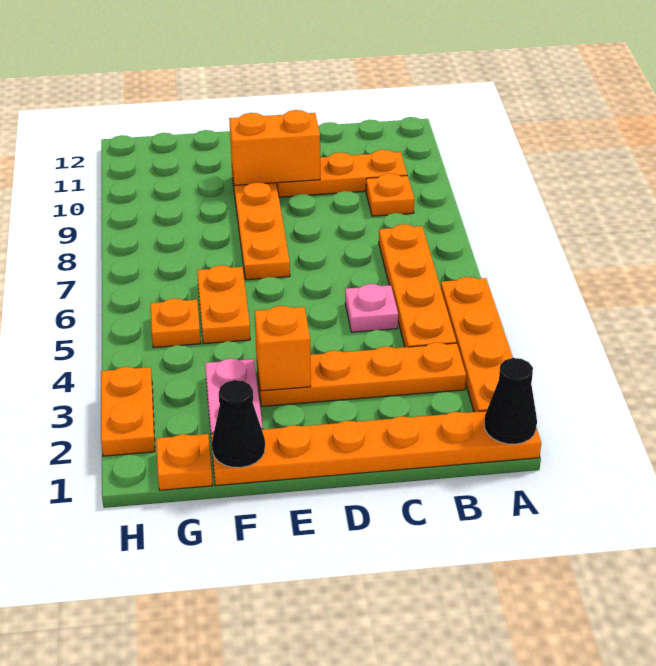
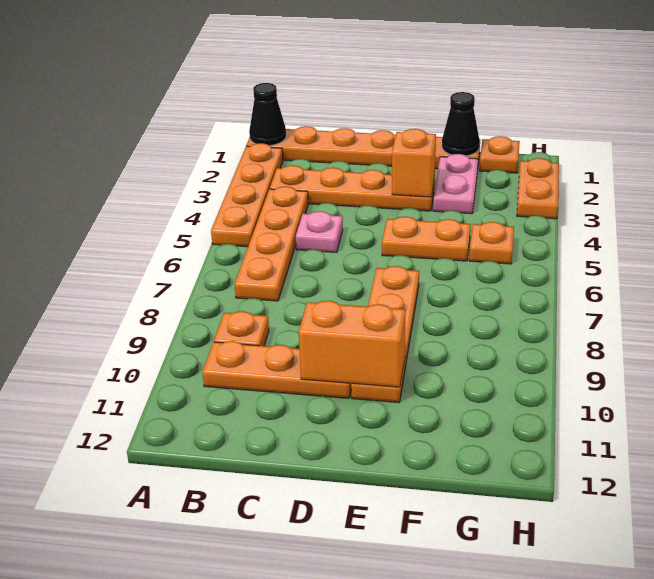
orange plate F5:F6 level 1 -> orange plate E5:F5 level 1

